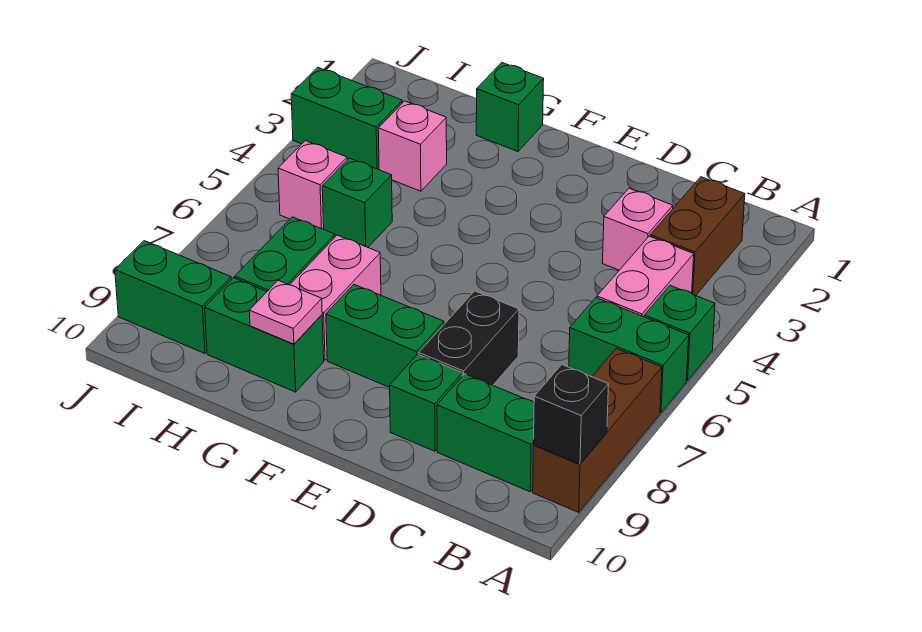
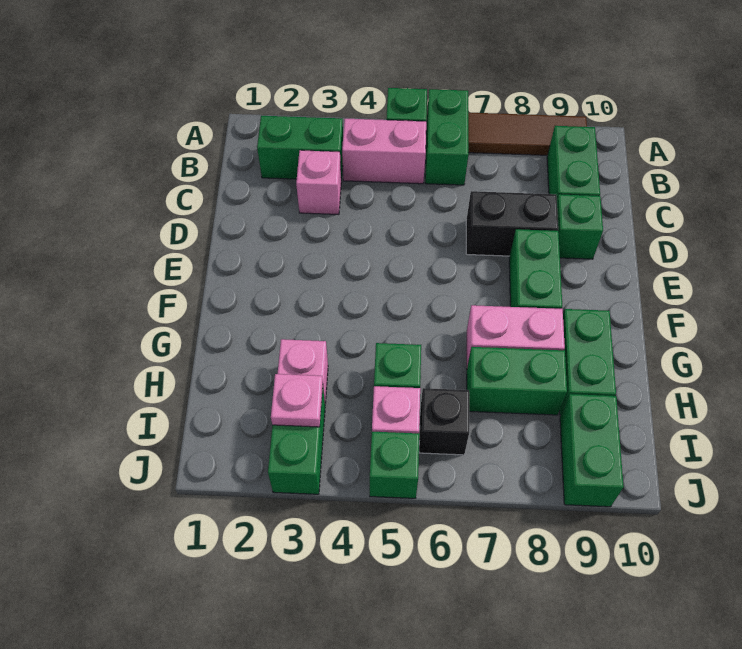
brown brick A7:A9 level 1 -> brown tile A7:A9 level 1
black brick A9 level 2 -> black brick I6 level 1
brown brick B2:B3 level 1 -> green brick B2:B3 level 1
green brick G1 level 1 -> green brick J5 level 1
pink plate G9 level 2 -> pink plate I3 level 2

